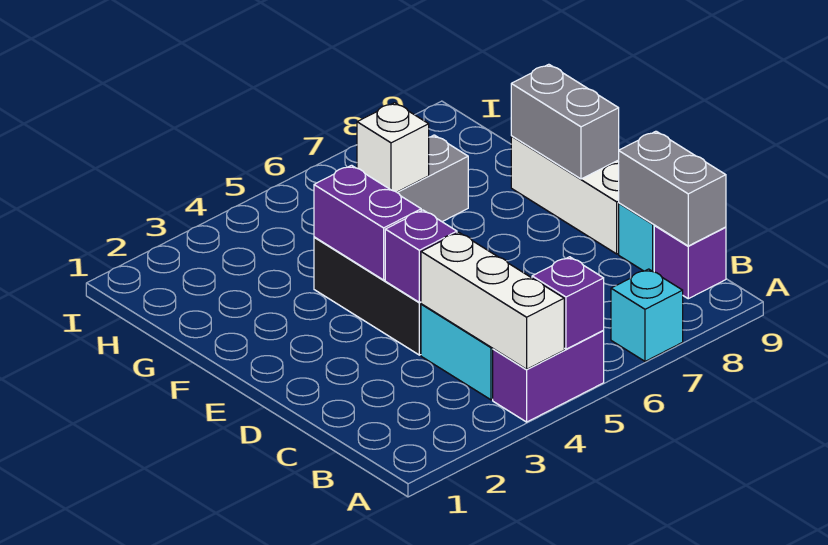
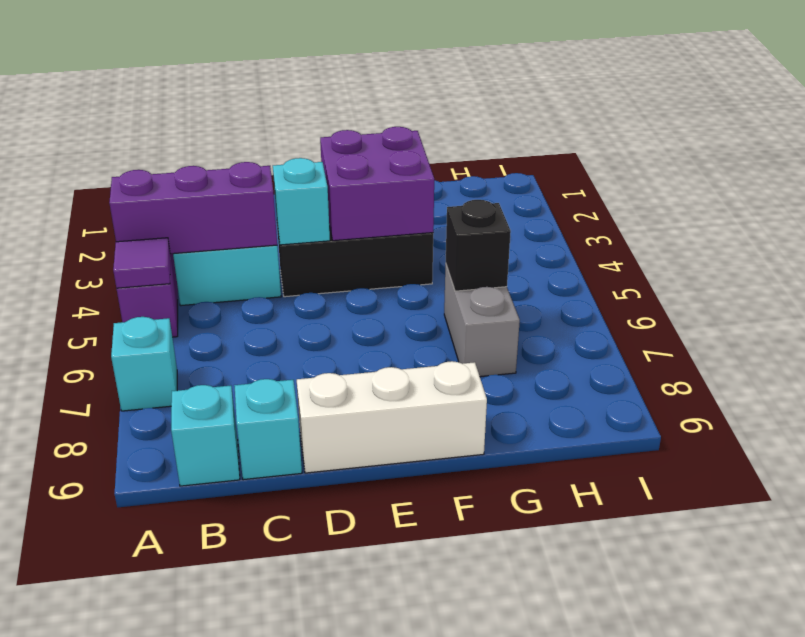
white brick A4:C4 level 2 -> purple brick A4:C4 level 2
purple brick A5 level 2 -> purple tile A5 level 2
purple brick B9 level 1 -> cyan brick B9 level 1
grey brick B9:C9 level 2 -> none
purple brick D4 level 2 -> cyan brick D4 level 2
purple brick E4:F4 level 2 -> purple brick E3:F4 level 2
grey brick E9:F9 level 2 -> none
white brick G6 level 2 -> black brick G6 level 2

